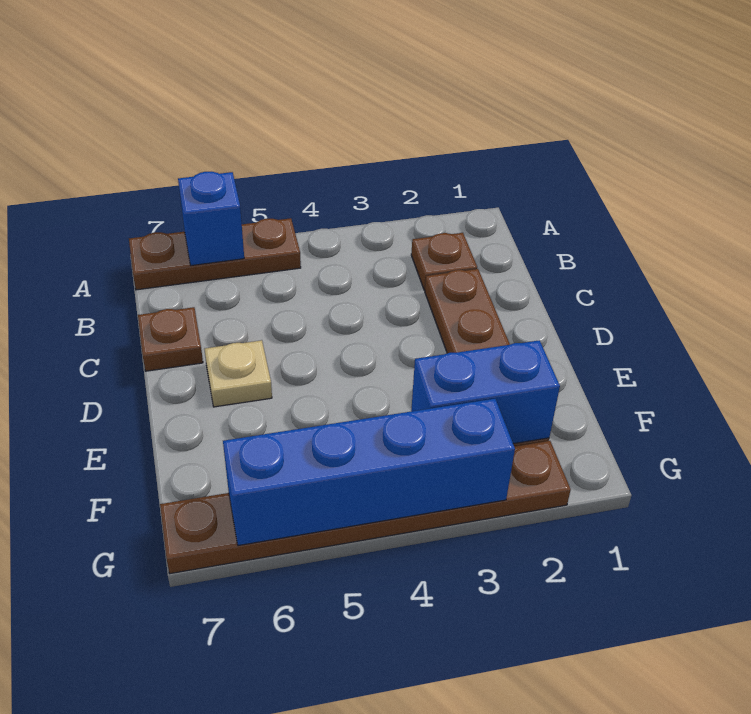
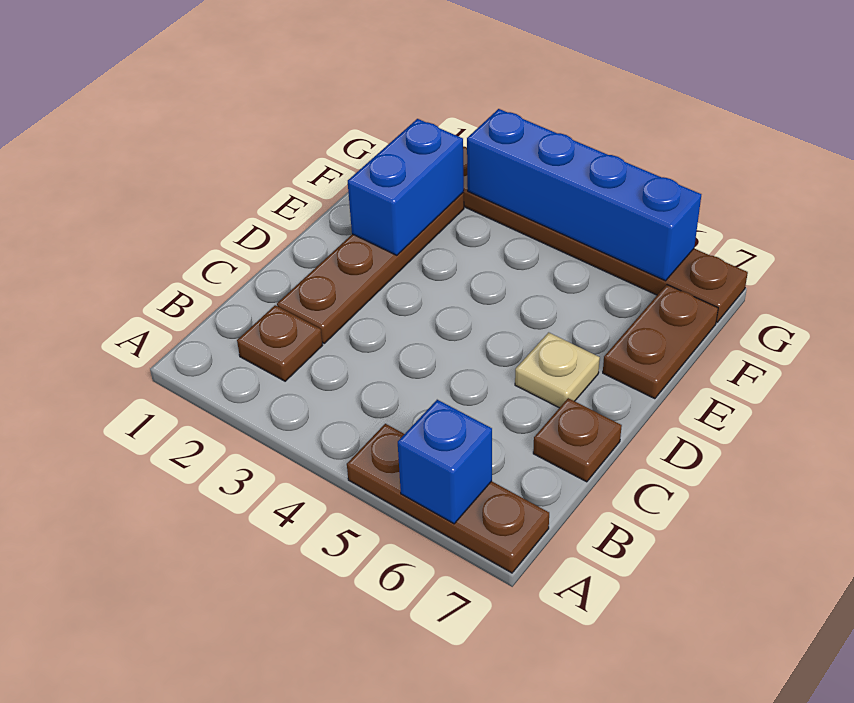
none -> brown plate E7:F7 level 1
blue brick F2:F3 level 2 -> blue brick E2:F2 level 2

